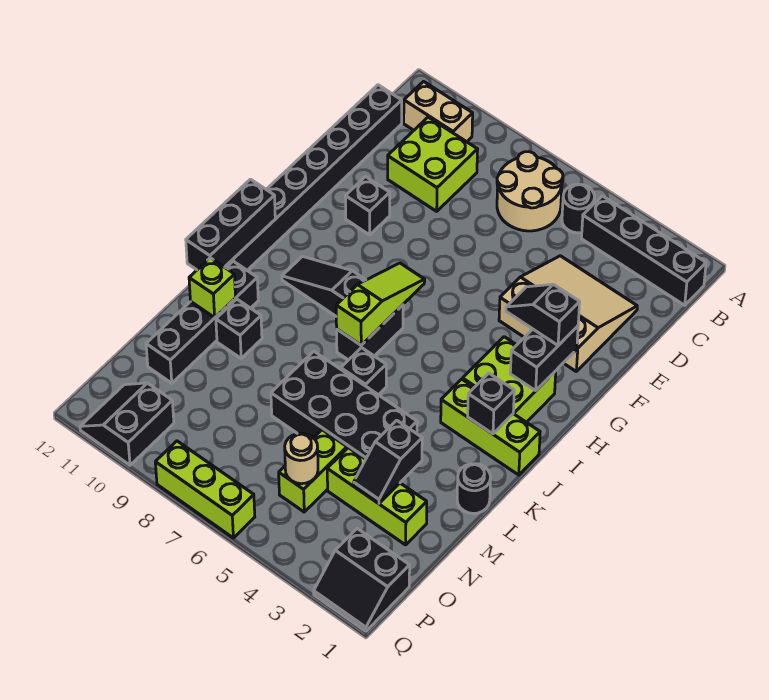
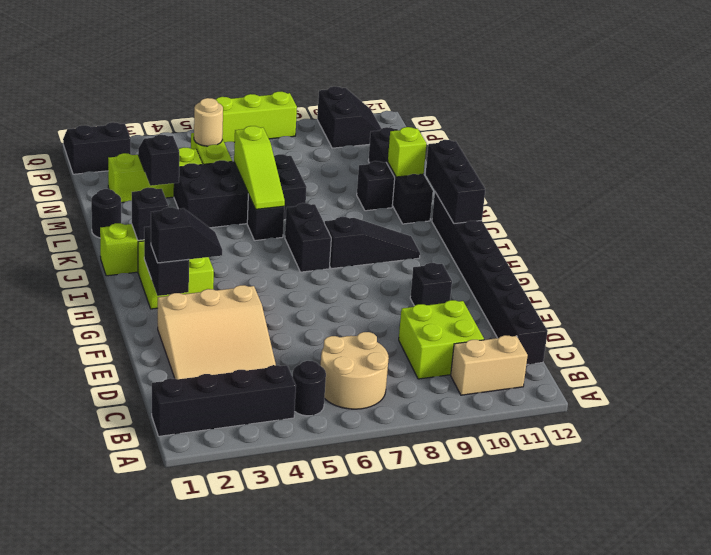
lime slope H7:J7 level 2 top J -> lime slope K6:M6 level 2 top M

